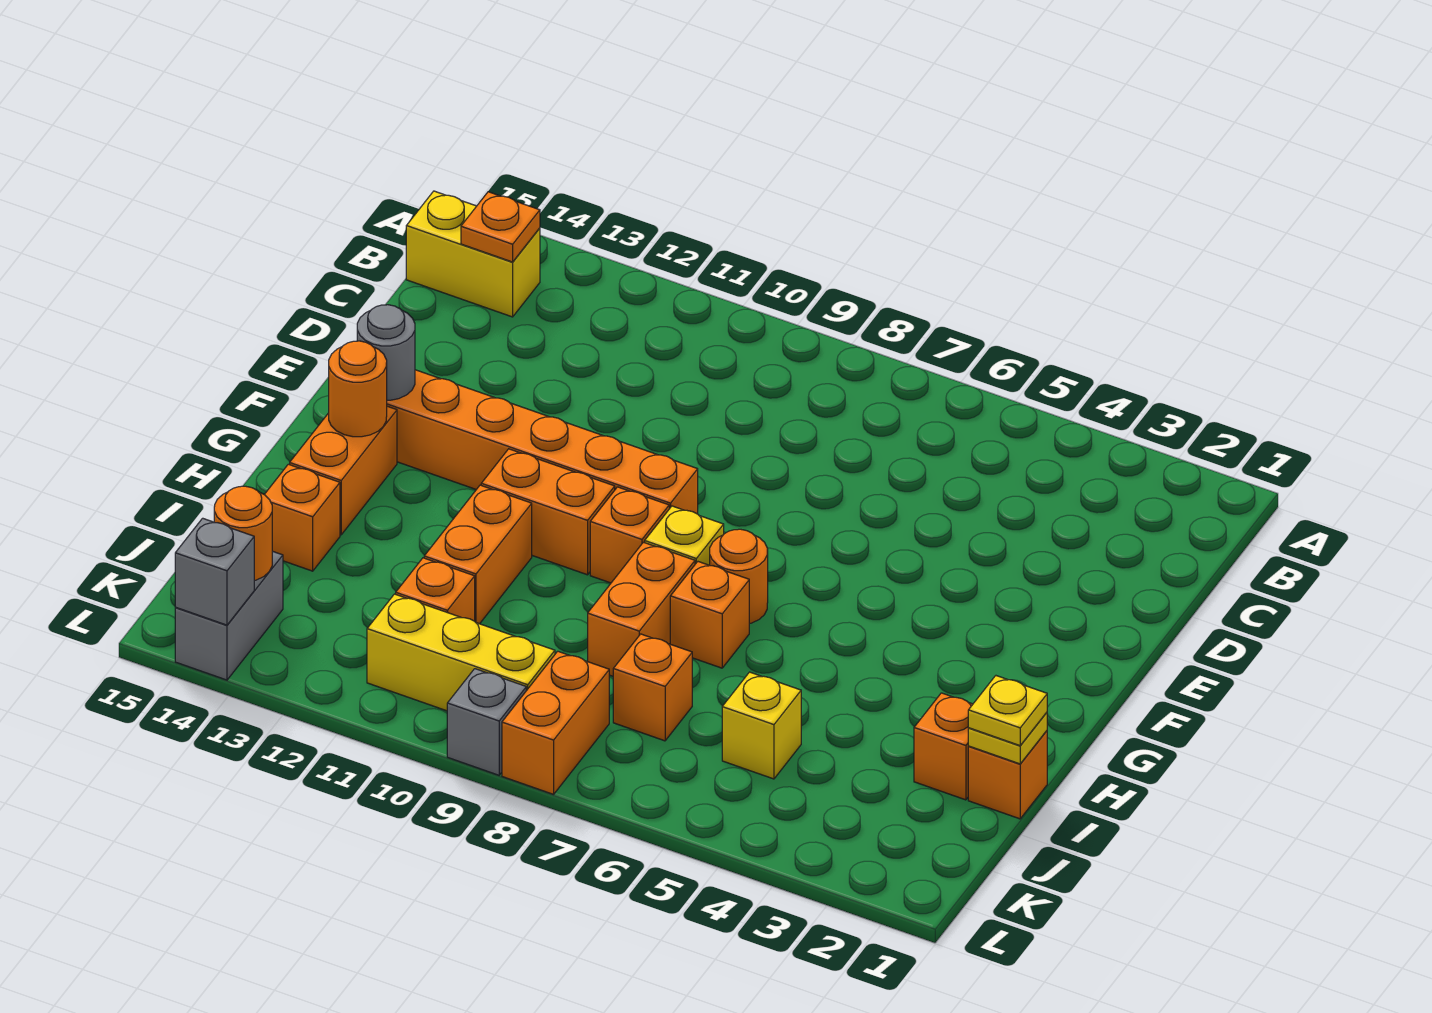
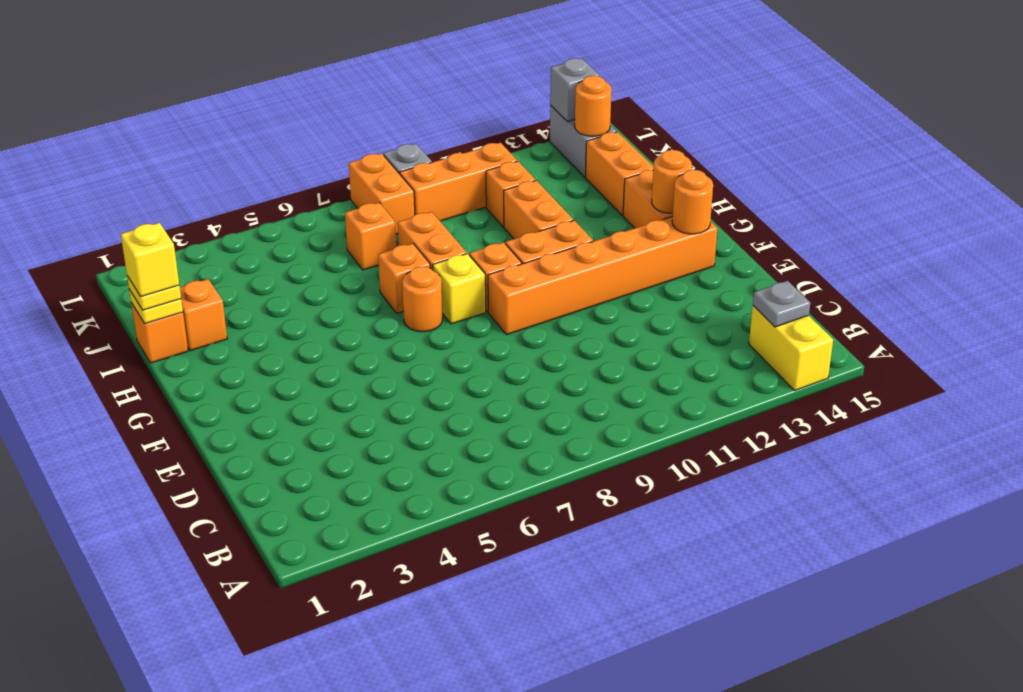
yellow brick B14:B15 level 1 -> yellow brick A14:B14 level 1
orange plate B14 level 2 -> grey plate B14 level 2
grey round brick F14 level 2 -> orange round brick F14 level 2
orange brick I14 level 1 -> orange brick I14:J14 level 1
yellow brick J5 level 1 -> yellow brick I1 level 4
yellow brick K9:K11 level 1 -> orange brick K9:K11 level 1

